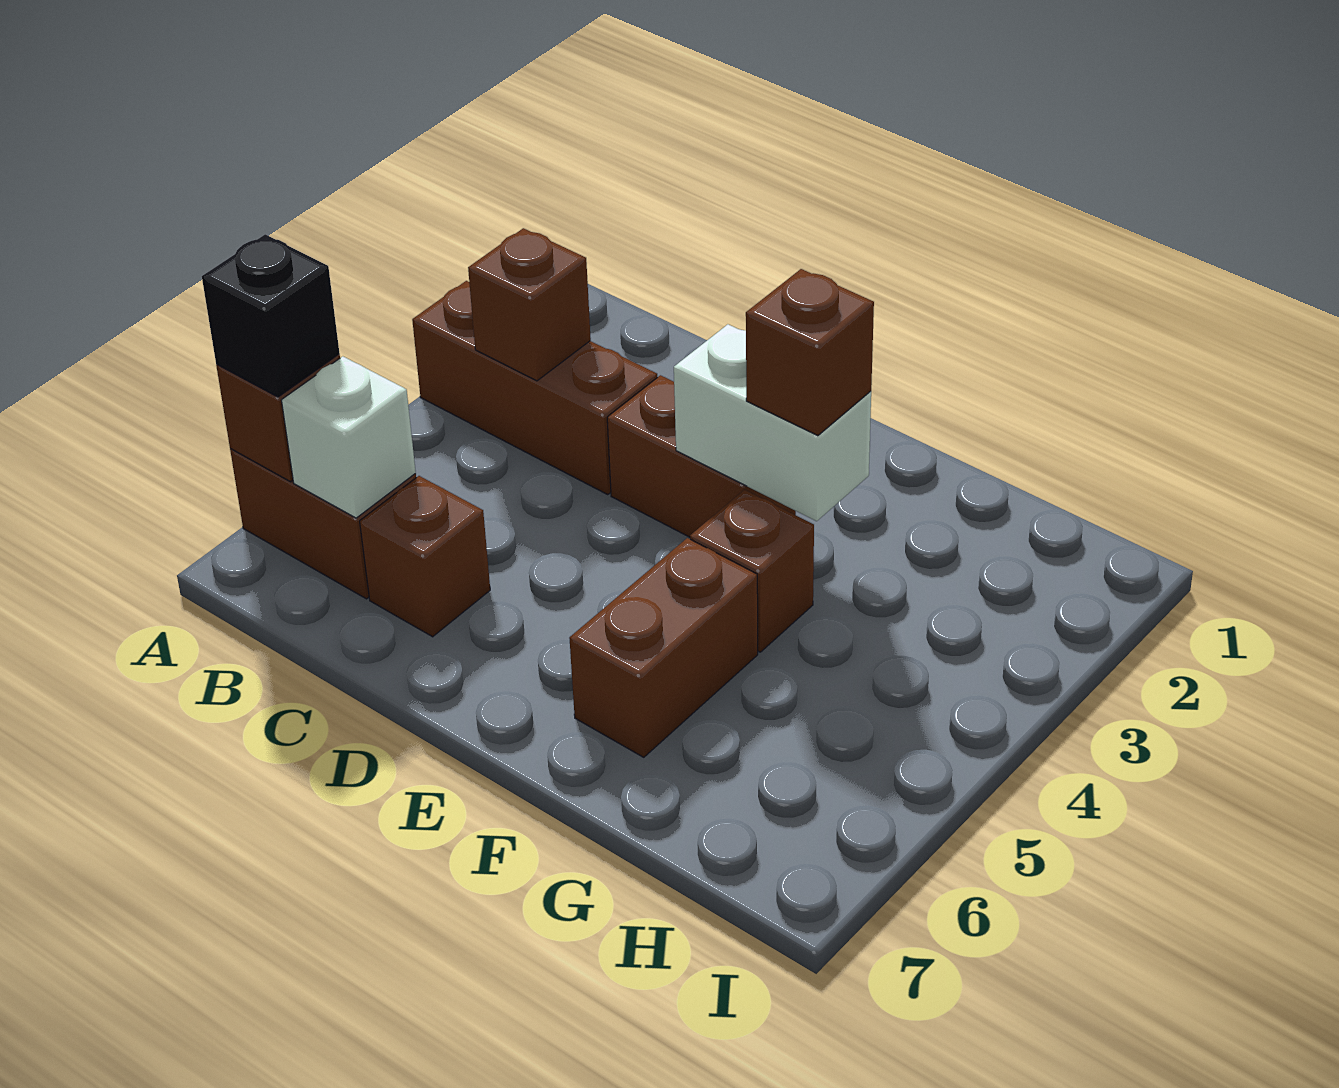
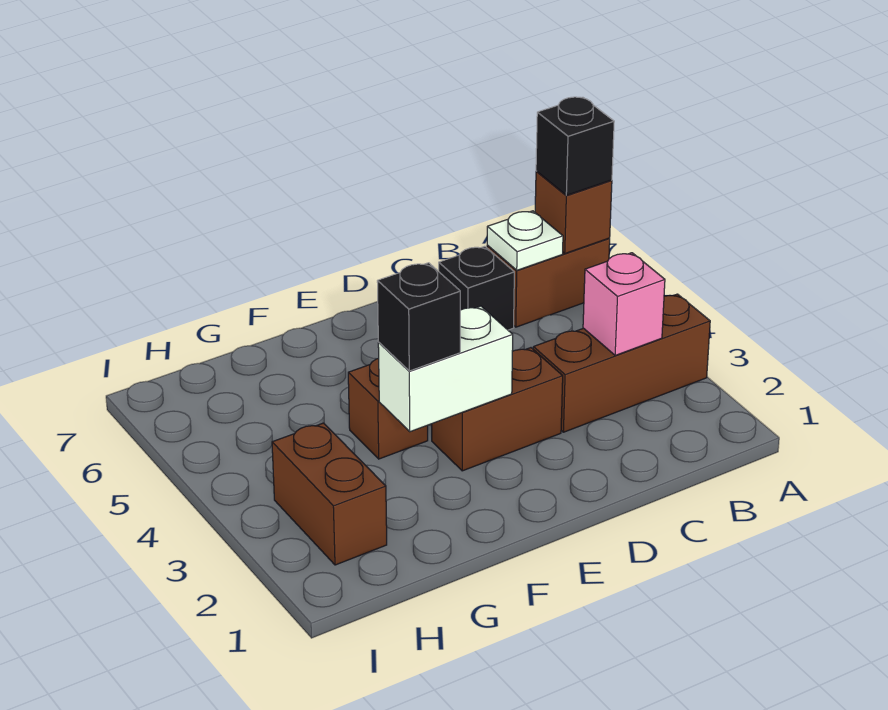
brown brick B3 level 2 -> pink brick B3 level 2
white brick B6 level 2 -> white plate B6 level 2
brown brick C6 level 1 -> black brick C6 level 1
brown brick F3 level 3 -> black brick F3 level 3
brown brick F5:F6 level 1 -> brown brick H2:H3 level 1

